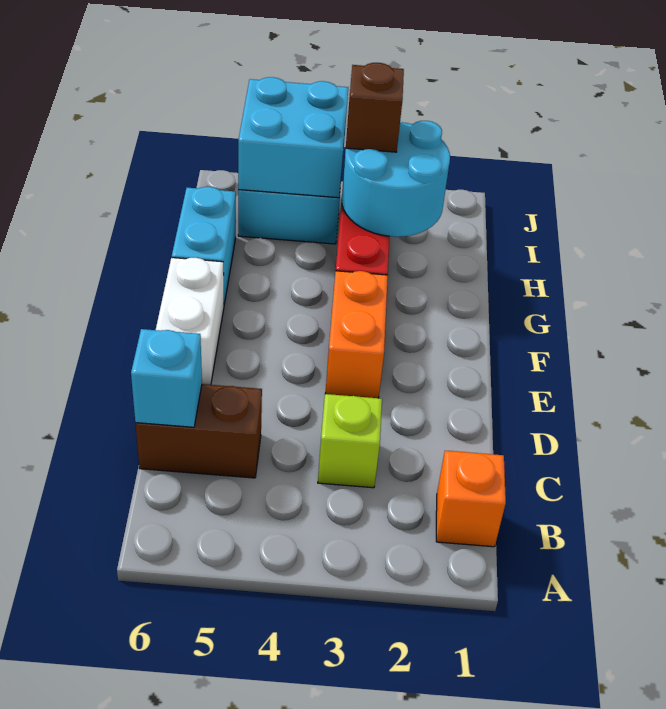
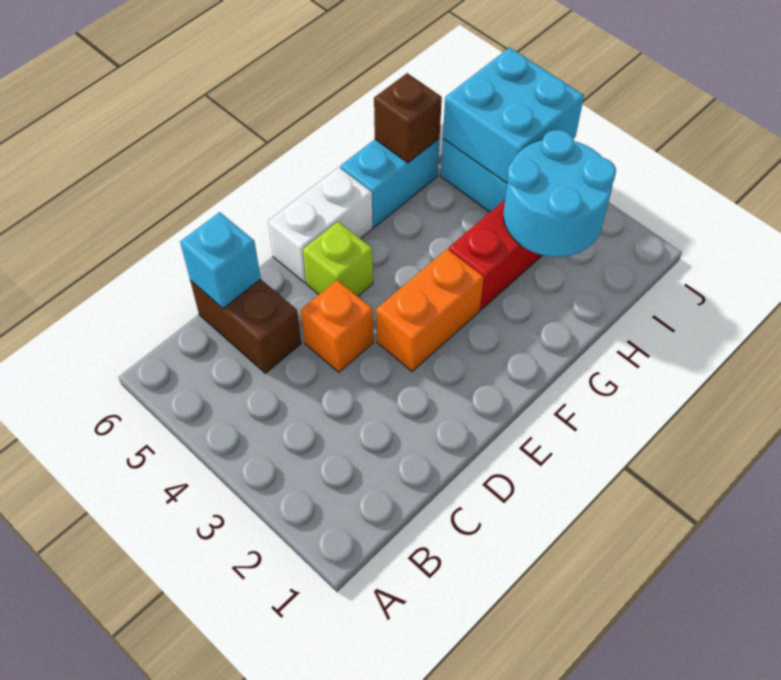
orange brick B1 level 1 -> orange brick D4 level 1
lime brick C3 level 1 -> lime brick E5 level 1
brown brick I3 level 3 -> brown brick H6 level 2

